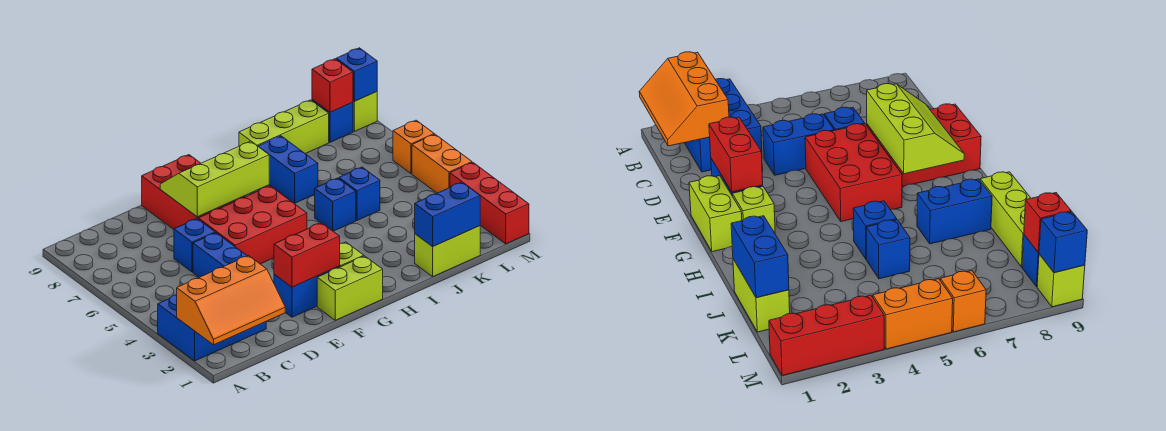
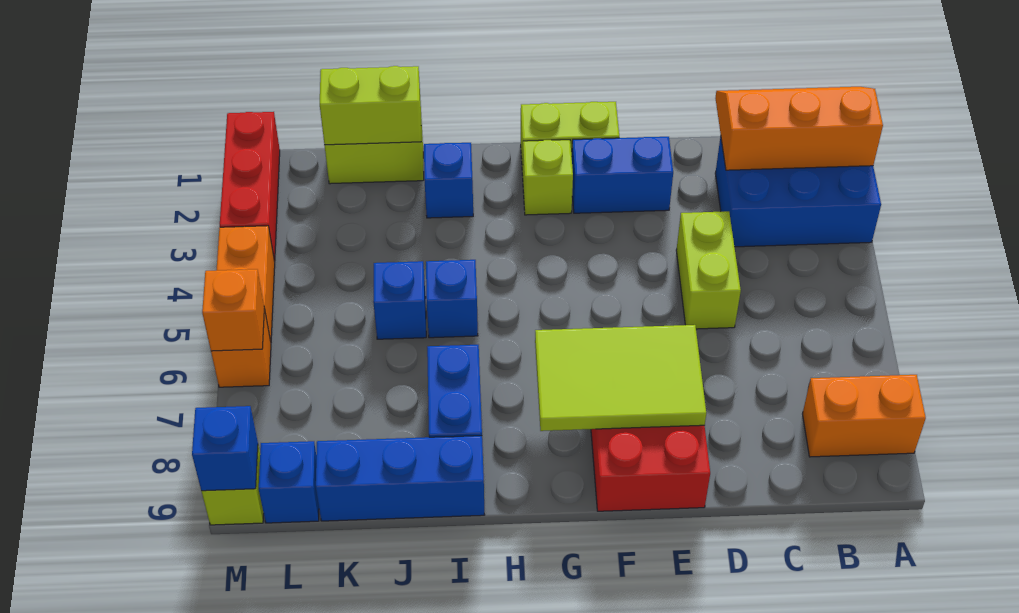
none -> orange brick A8:B8 level 1
blue brick D4:D5 level 1 -> lime brick D4:D5 level 1
blue brick D6 level 1 -> blue brick I2 level 1
red brick E2:F2 level 2 -> none
red brick E5:G6 level 1 -> none
lime slope E7:G8 level 2 top 7 -> lime tile E7:G8 level 2
lime brick I9:K9 level 1 -> blue brick I9:K9 level 1
blue brick J1:K1 level 2 -> lime brick J1:K1 level 2
red brick L9 level 2 -> none
none -> orange brick M6 level 2

